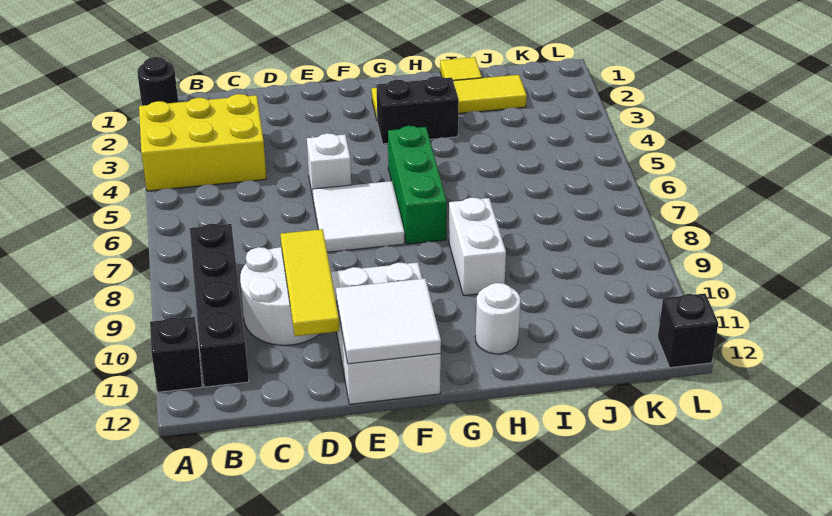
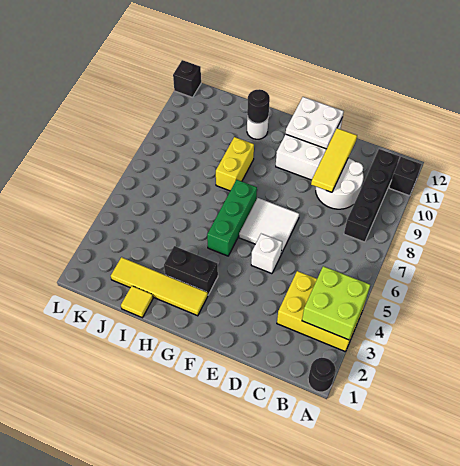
none -> lime brick A3:B4 level 2
white tile E11:F12 level 2 -> white plate E11:F12 level 2
white brick H8:H9 level 1 -> yellow brick H8:H9 level 1
none -> black round brick H11 level 2

